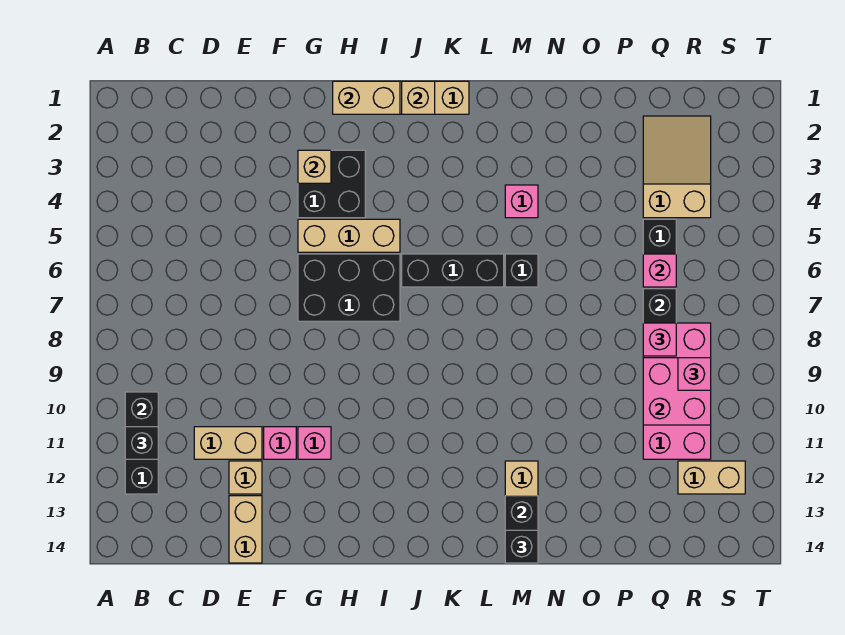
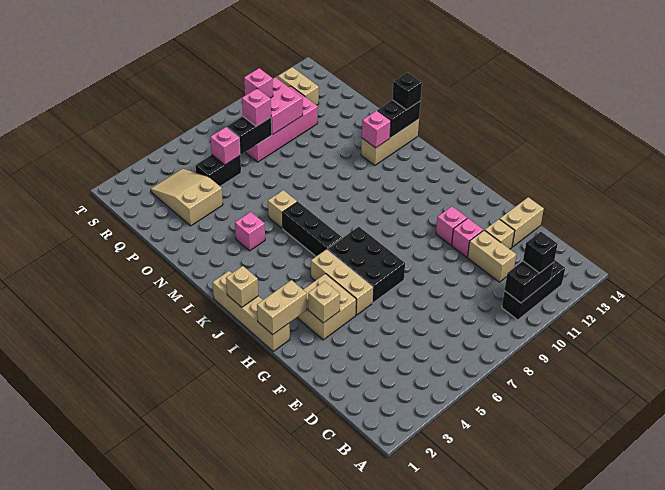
black brick G3:H4 level 1 -> tan brick G3:H4 level 1
tan brick H1:I1 level 2 -> tan brick H1:H2 level 2
black brick M6 level 1 -> tan brick M6 level 1
none -> pink brick M12 level 2
tan slope Q2:R4 level 1 top 4 -> tan slope P3:R4 level 1 top P

